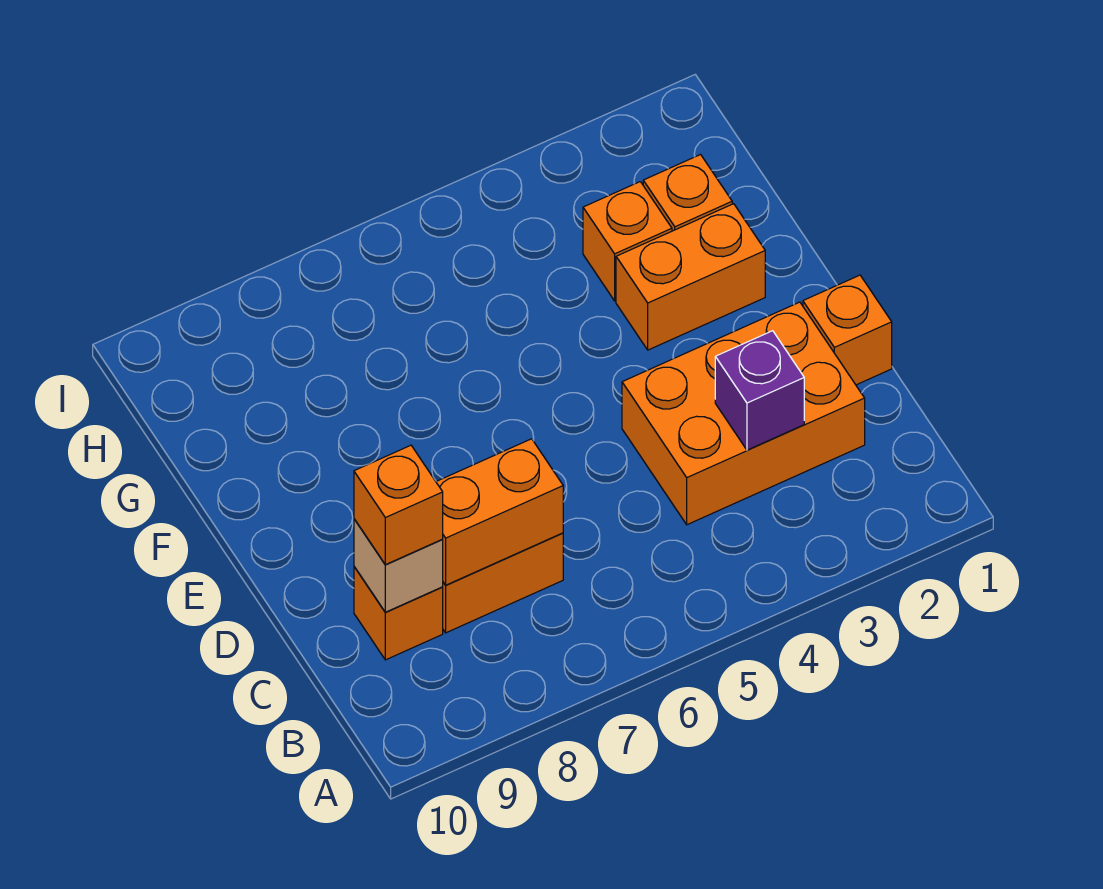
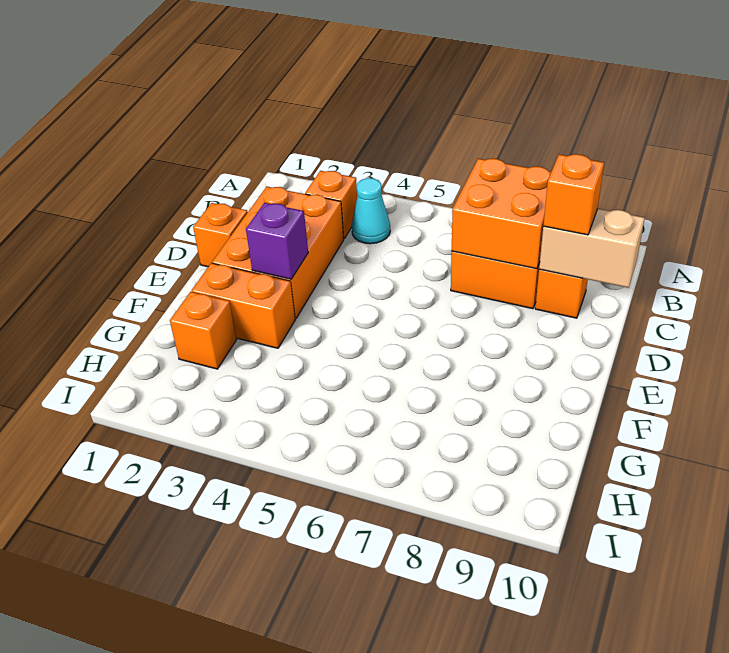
none -> cyan cone B4 level 1
orange brick C2:D4 level 1 -> orange brick C2:E3 level 1
purple brick C3 level 2 -> purple brick E3 level 2
orange brick C7:C8 level 2 -> orange brick B7:C8 level 2
tan brick C9 level 2 -> tan brick C9:C10 level 2
orange brick G3 level 1 -> orange brick B3 level 1

